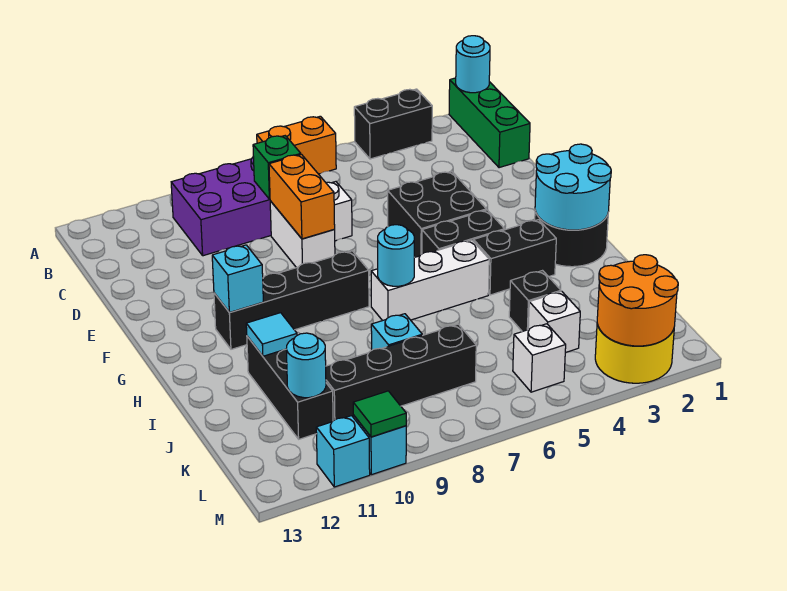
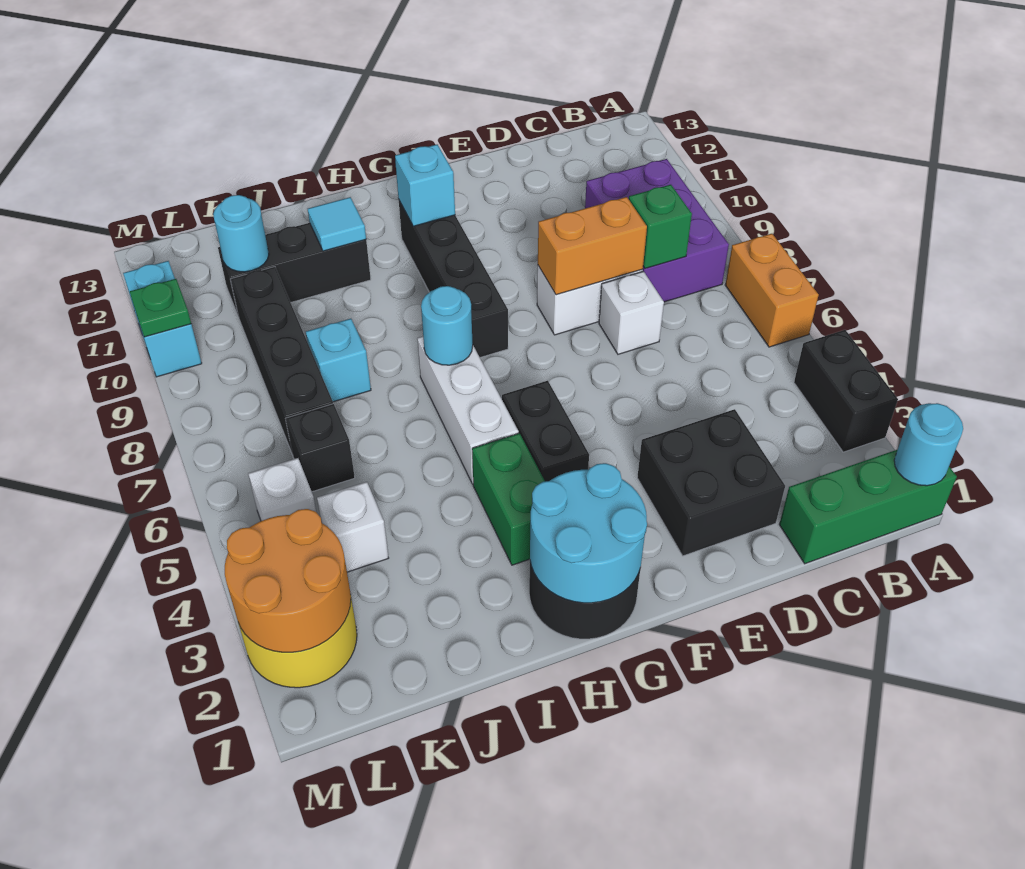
black brick E4:F5 level 1 -> black brick D2:E3 level 1
black brick H3:H4 level 1 -> green brick H3:H4 level 1
black brick J4 level 1 -> black brick K6 level 1
green tile M10 level 2 -> green plate M10 level 2

